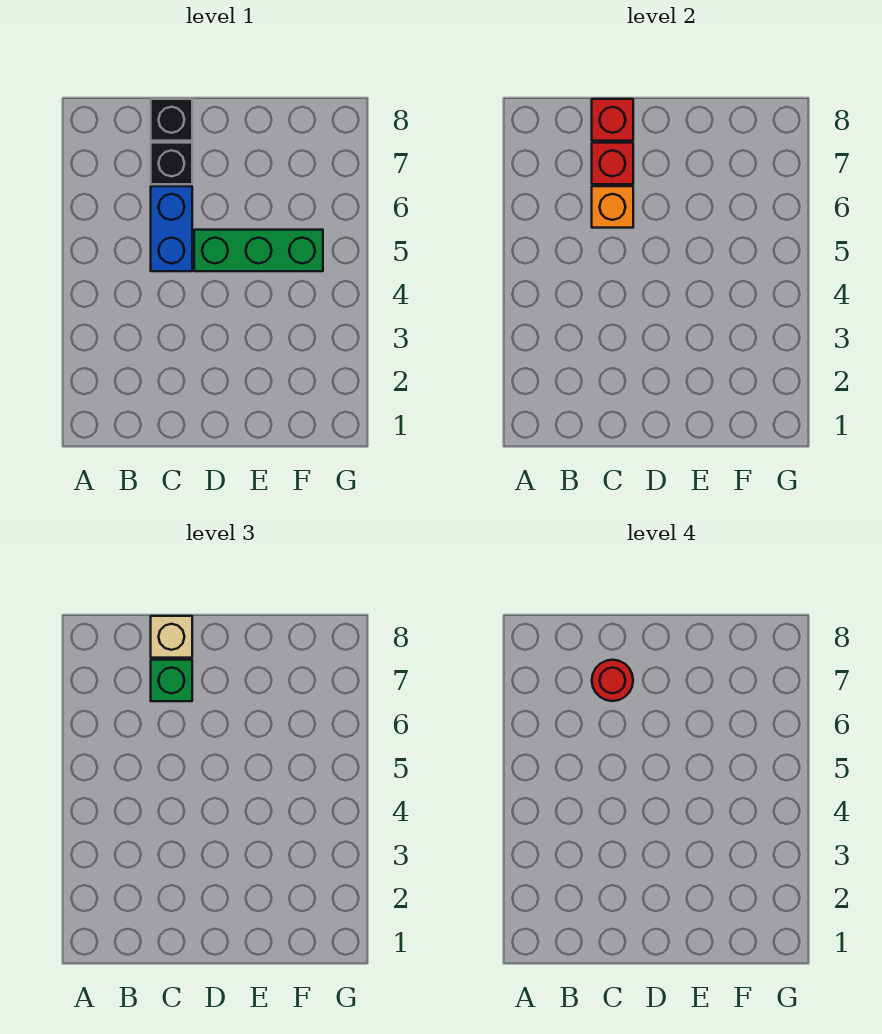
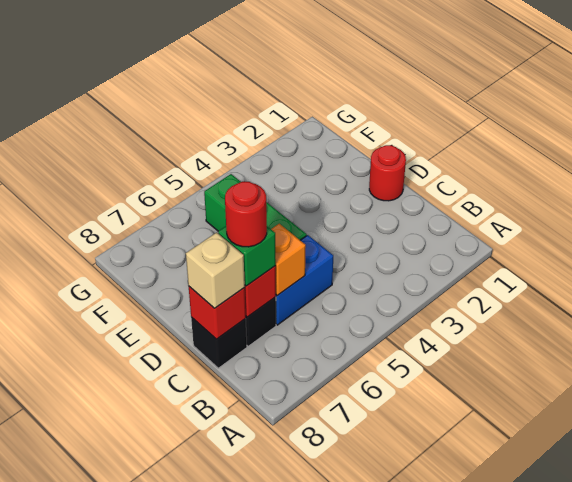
none -> red round brick D1 level 1

